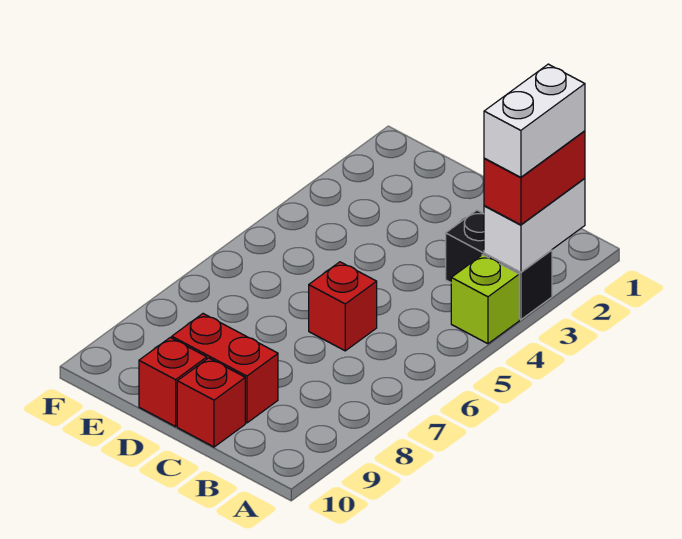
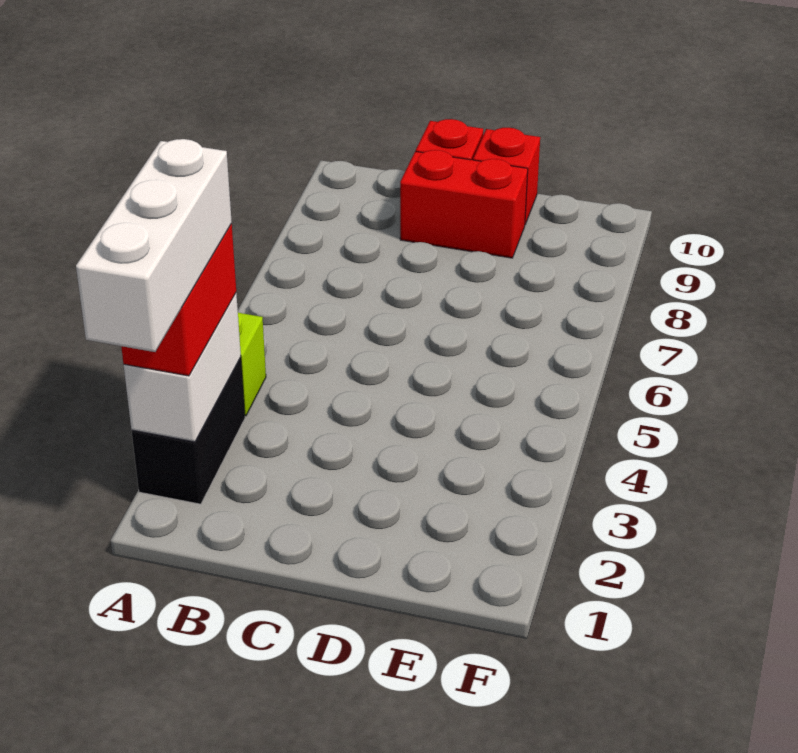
white brick A2:A3 level 4 -> white brick A1:A3 level 4
black brick A3:B3 level 1 -> black brick A2:A3 level 1
red brick C6 level 1 -> none

